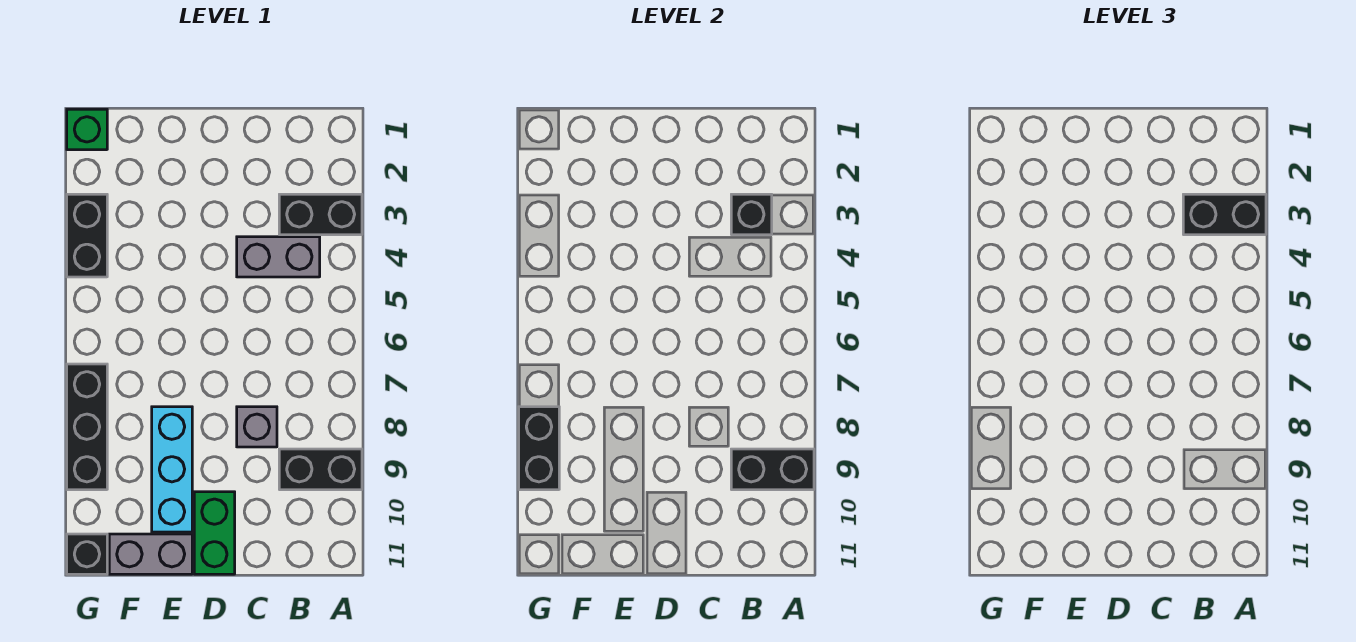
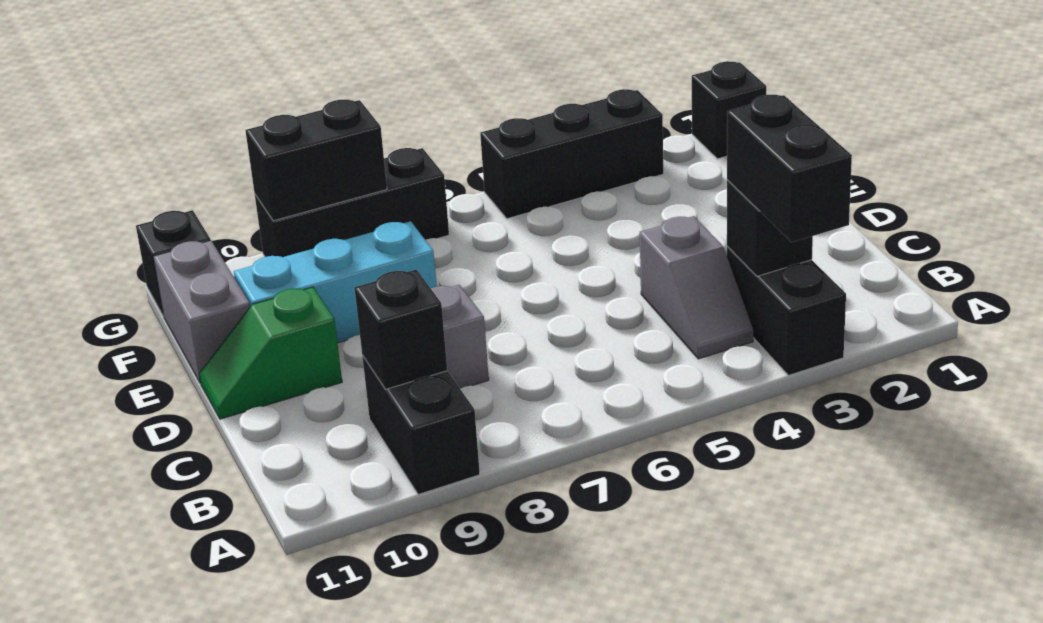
black brick A9:B9 level 2 -> black brick B9 level 2
grey brick B4:C4 level 1 -> grey slope B4:C4 level 1 top C
green brick D10:D11 level 1 -> green slope D10:D11 level 1 top 10
green brick G1 level 1 -> black brick G1 level 1
black brick G3:G4 level 1 -> black brick G3:G5 level 1

